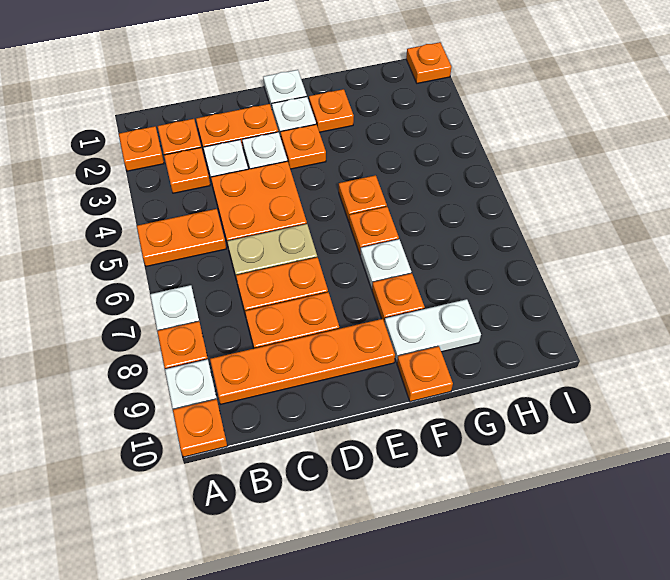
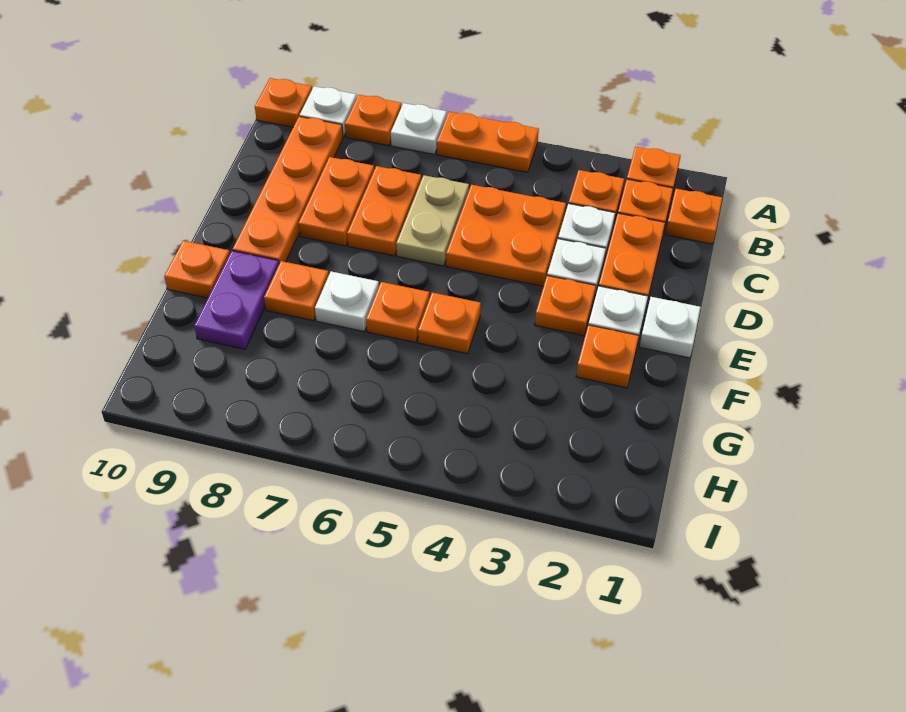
orange plate A5:B5 level 1 -> orange plate A5:A6 level 1
white plate F9:G9 level 1 -> purple plate F9:G9 level 1
orange plate I1 level 1 -> orange plate B1 level 1

